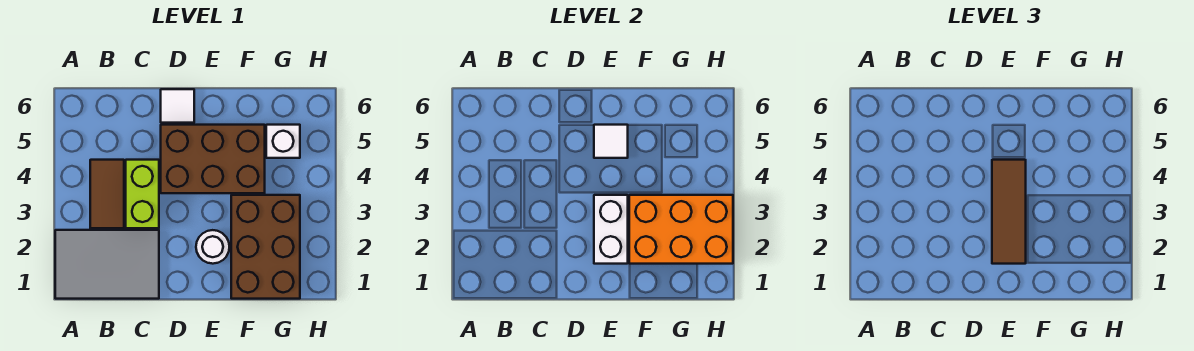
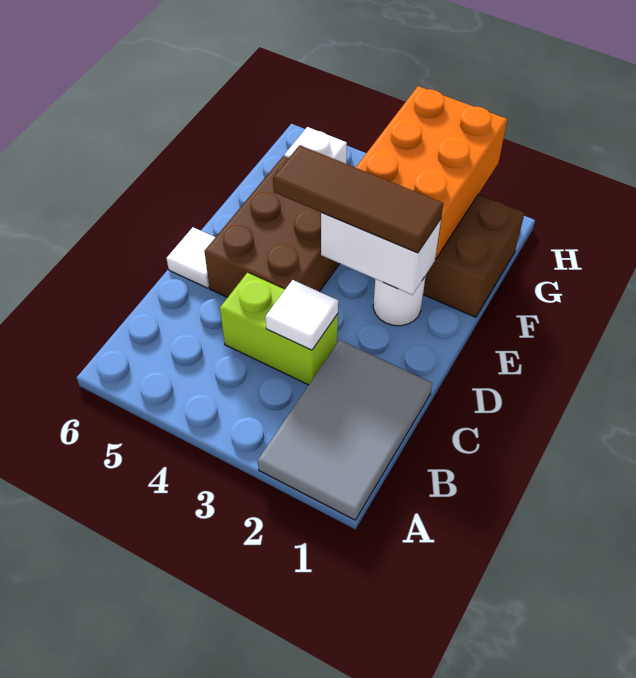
brown tile B3:B4 level 1 -> none
white tile E5 level 2 -> white tile C3 level 2

